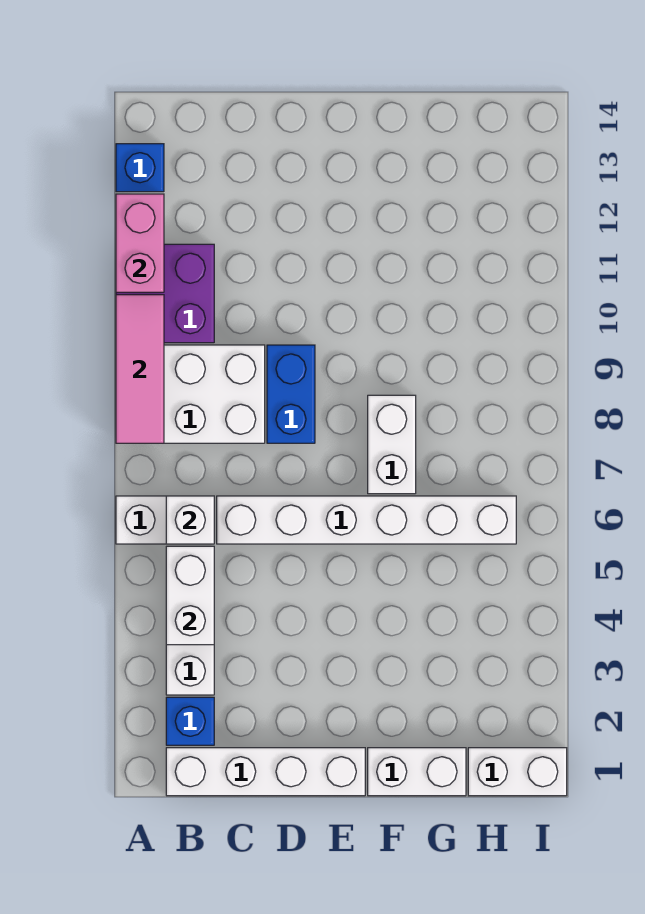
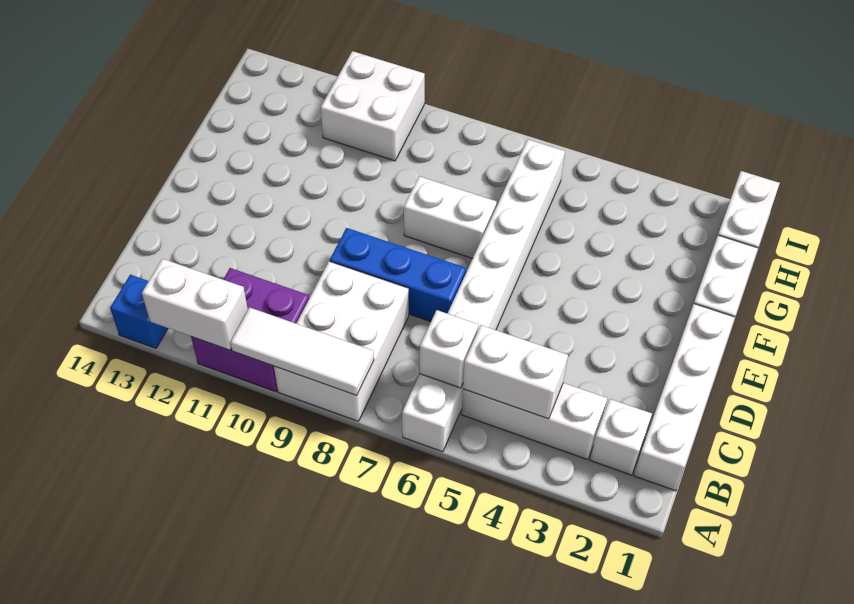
pink tile A8:A10 level 2 -> white tile A8:A10 level 2
pink brick A11:A12 level 2 -> white brick A11:A12 level 2
blue brick B2 level 1 -> white brick B2 level 1
blue brick D8:D9 level 1 -> blue brick D7:D9 level 1
none -> white brick H10:I11 level 1

